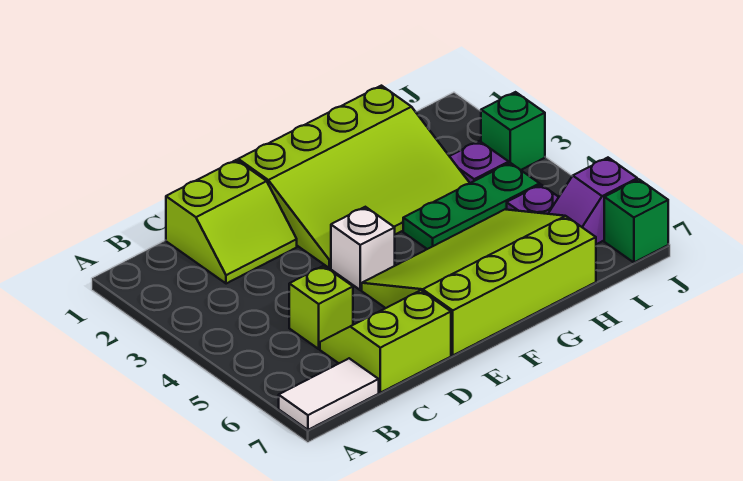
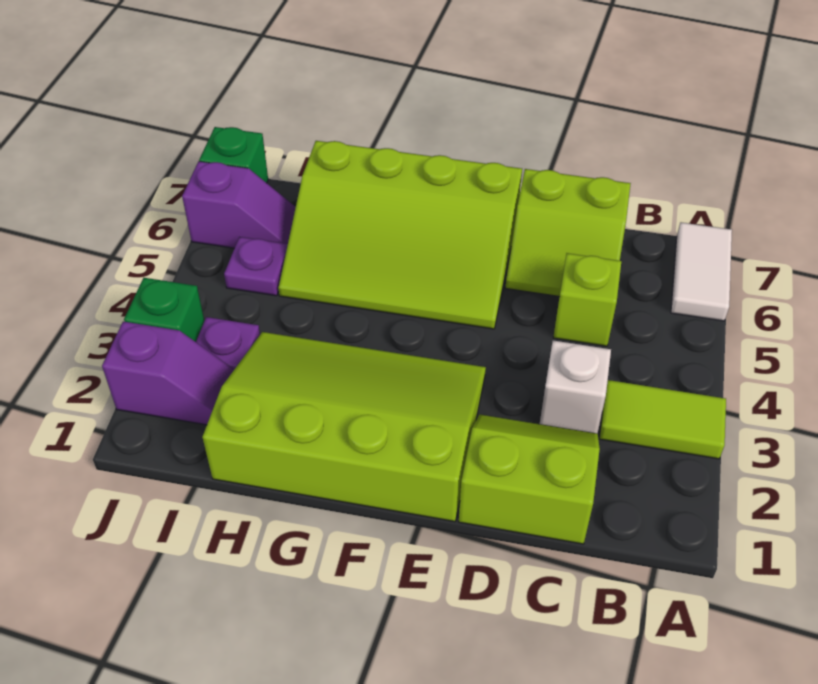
none -> lime tile A3:B3 level 1
white tile A7:B7 level 1 -> white tile A6:A7 level 1
white brick E4 level 1 -> white brick C3 level 1
green plate G4:I4 level 1 -> none
none -> purple slope I2:J2 level 1 top J

